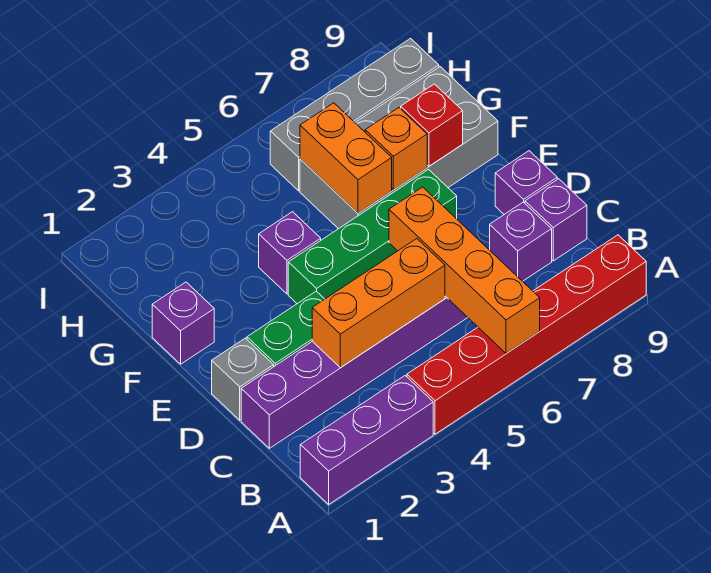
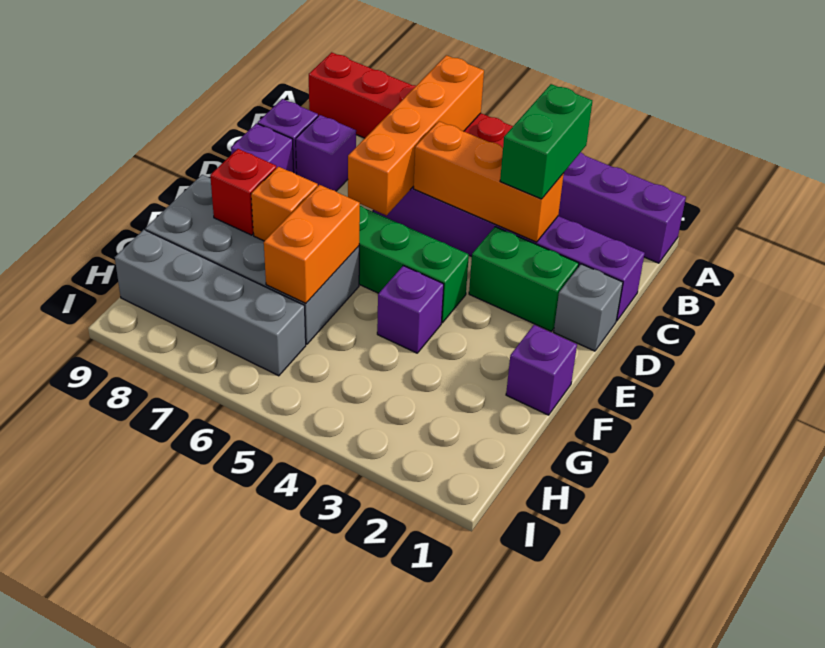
none -> green brick B3:C3 level 3

